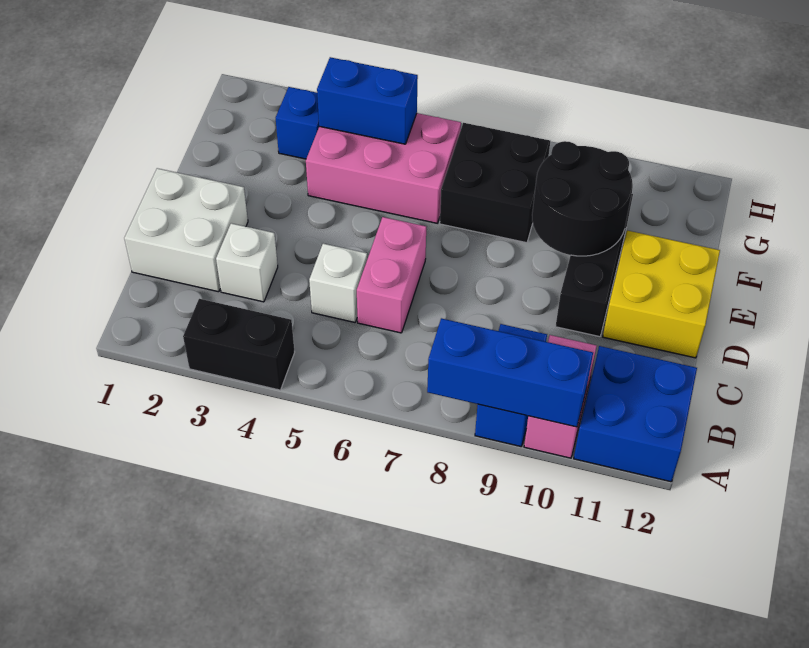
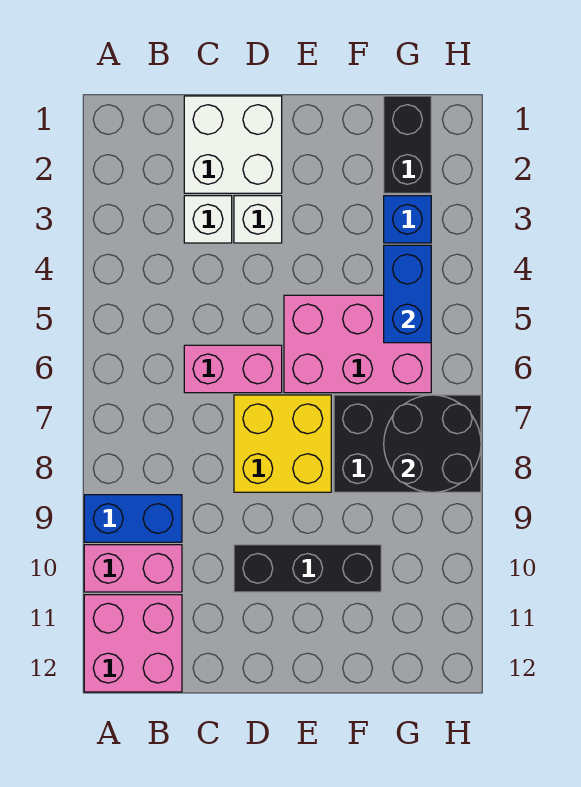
black brick A3:A4 level 1 -> black brick G1:G2 level 1
blue brick A8:A10 level 2 -> none
blue brick A11:B12 level 1 -> pink brick A11:B12 level 1
white brick C5 level 1 -> white brick D3 level 1
yellow brick D11:E12 level 1 -> yellow brick D7:E8 level 1
black round brick E9:F10 level 2 -> black round brick G7:H8 level 2
pink brick F4:G6 level 1 -> pink brick E5:G6 level 1
black brick F7:G8 level 1 -> black brick F7:H8 level 1

